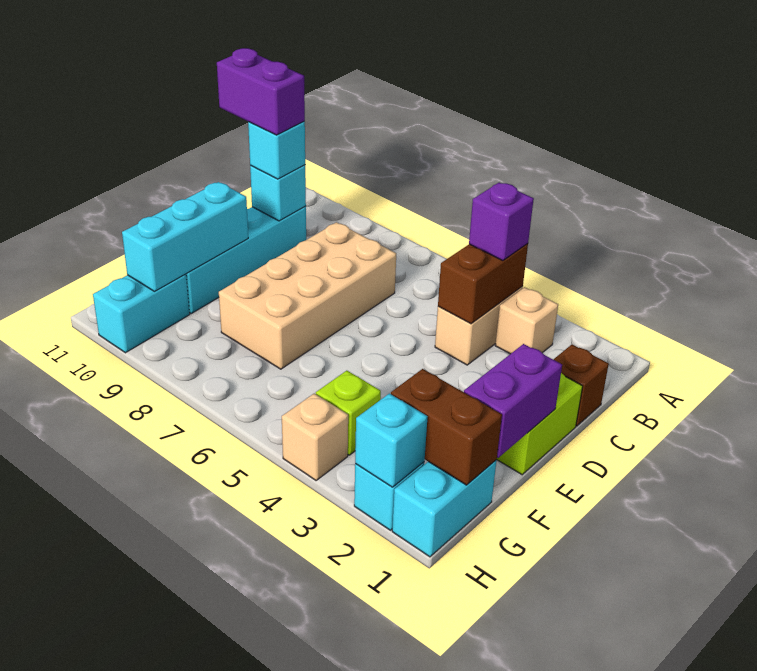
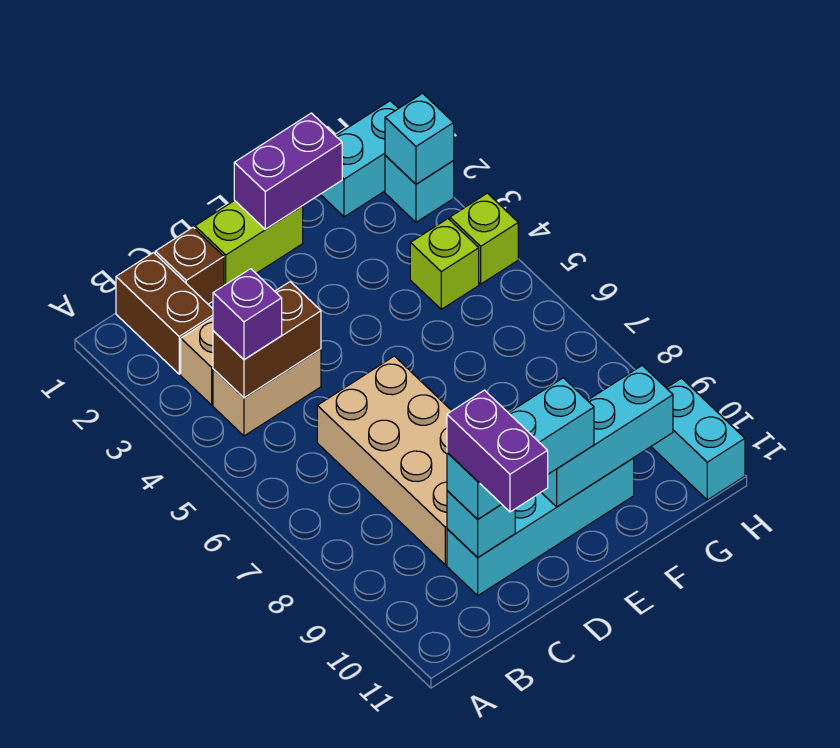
tan brick C7:F8 level 1 -> tan brick C6:D9 level 1
cyan brick C10 level 3 -> cyan brick C10:E10 level 3
brown brick G1:G2 level 2 -> brown brick B1:B2 level 1
cyan brick G10:H10 level 1 -> cyan brick H10:H11 level 1
tan brick H4 level 1 -> lime brick H4 level 1

